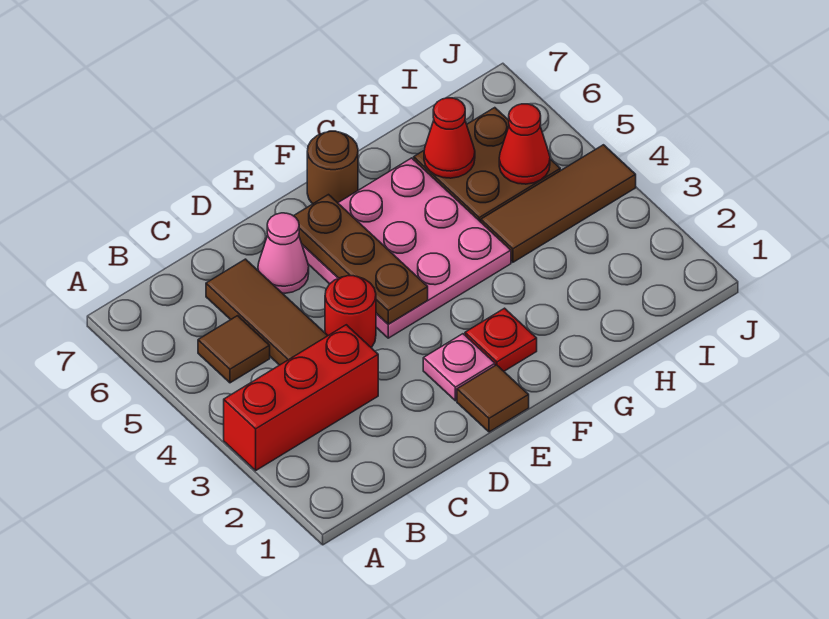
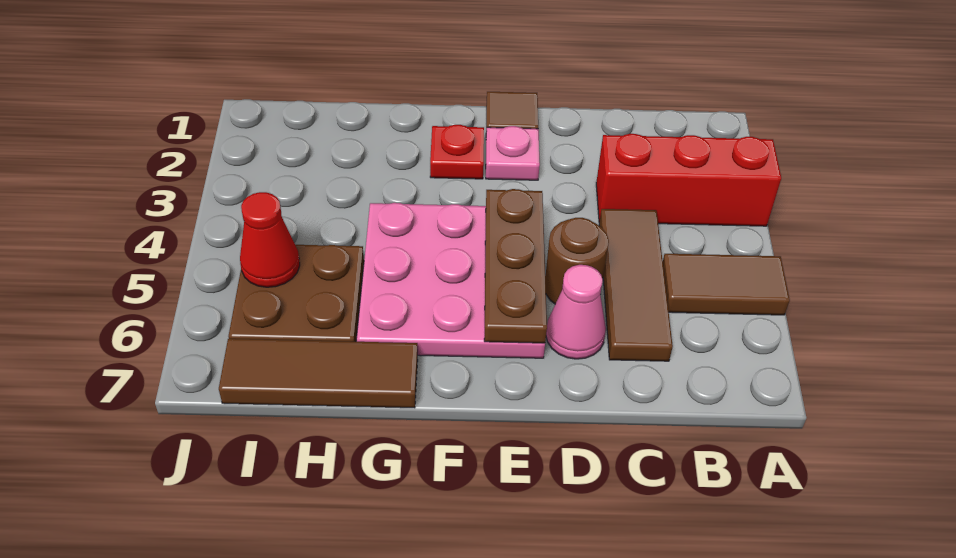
brown tile B5 level 1 -> brown tile A5:B5 level 1
red round brick D4 level 1 -> none
brown round brick F7 level 1 -> brown round brick D5 level 1
brown tile H4:J4 level 1 -> brown tile G7:I7 level 1
red cone H6 level 2 -> none

